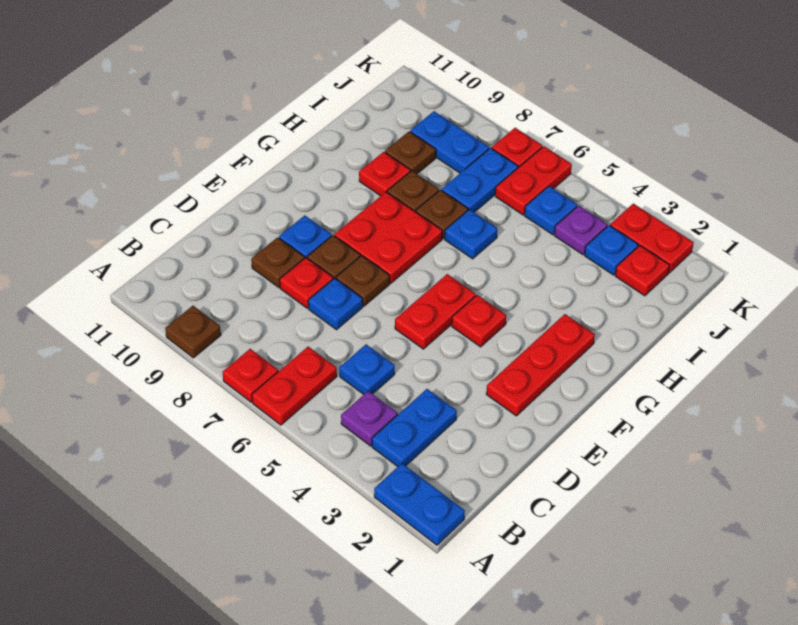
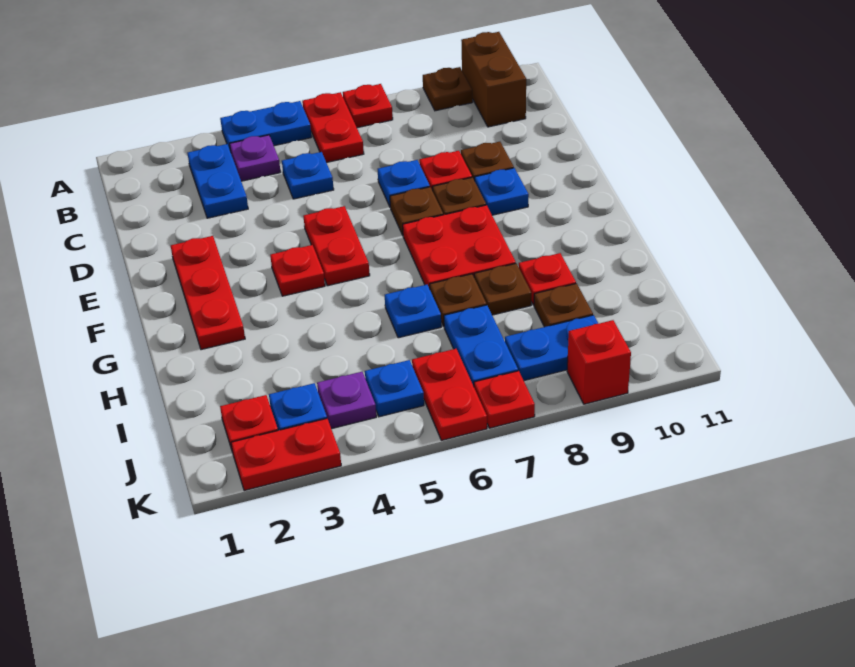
blue plate A1:A2 level 1 -> blue plate A4:A5 level 1
none -> brown brick A10:B10 level 1
none -> red brick K9 level 1

